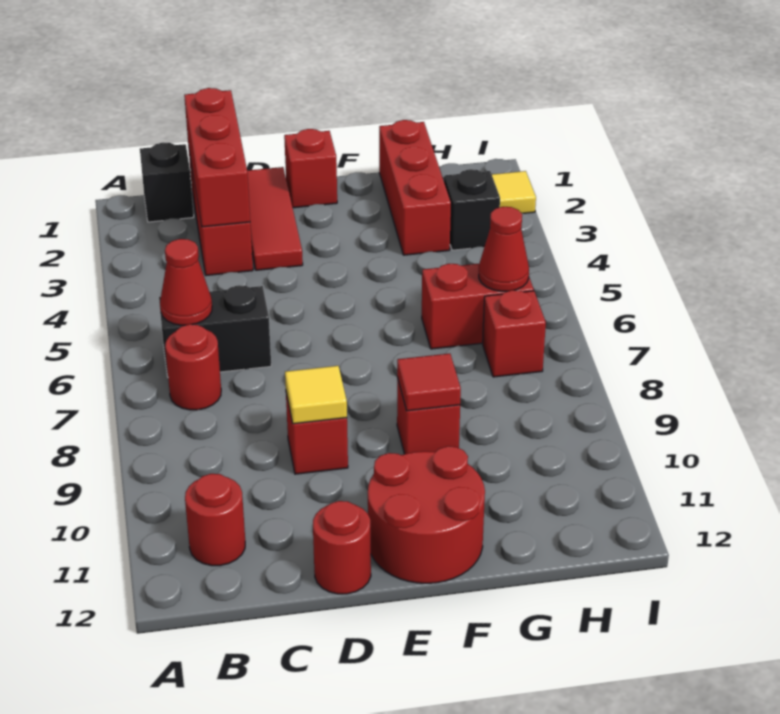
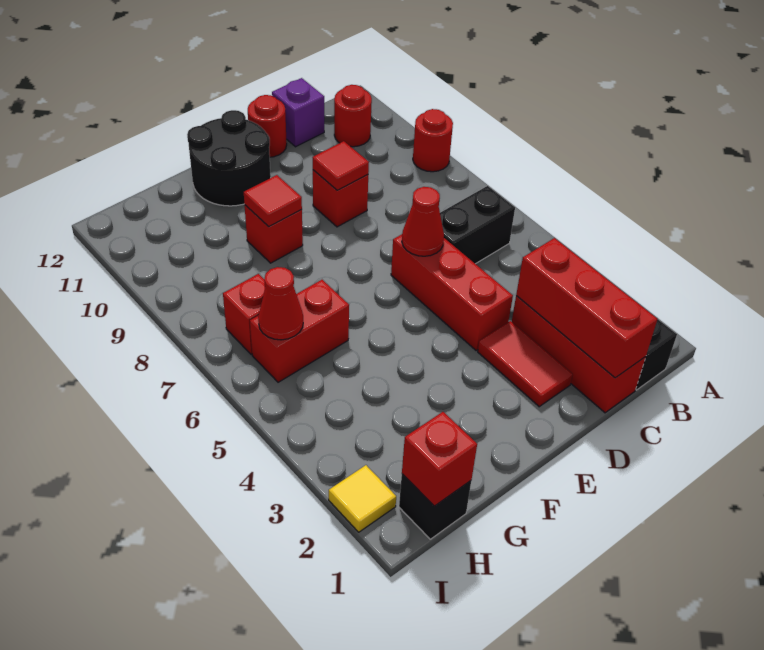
red cone B6 level 2 -> red cone D6 level 2
red round brick B7 level 1 -> red round brick A9 level 1
none -> purple brick C12 level 1
red tile D1:D3 level 1 -> red tile D2:D3 level 1
yellow tile D9 level 2 -> red tile D9 level 2
red brick E1 level 1 -> red brick H1 level 2
red round brick E11:F12 level 1 -> black round brick E11:F12 level 1
red brick G1:G3 level 1 -> red brick D4:D6 level 1
black brick H3 level 1 -> black brick H1 level 1

